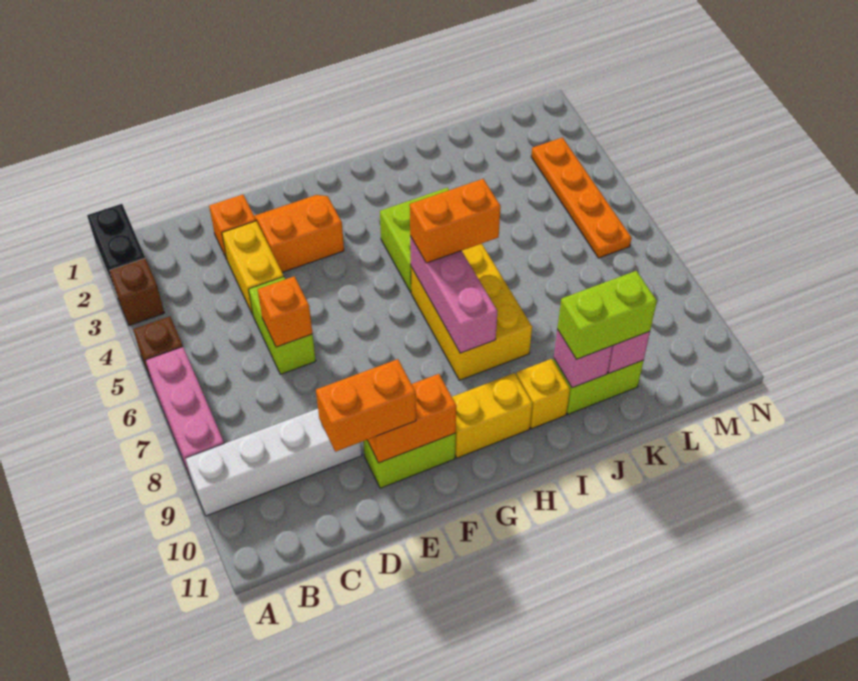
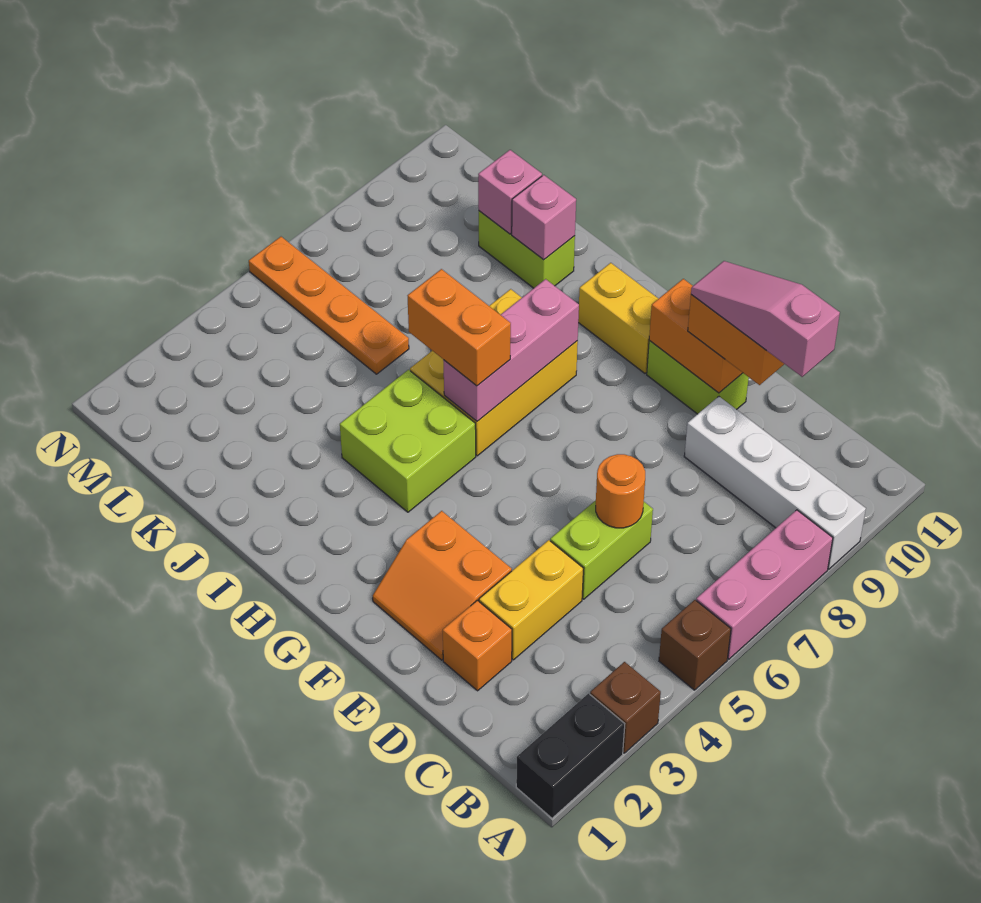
none -> pink slope C10:E10 level 4 top C
orange brick D6 level 2 -> orange round brick D6 level 2
yellow brick I10 level 1 -> none
lime brick J10:K10 level 3 -> none
orange plate M3:M6 level 1 -> orange plate K6:N6 level 1

